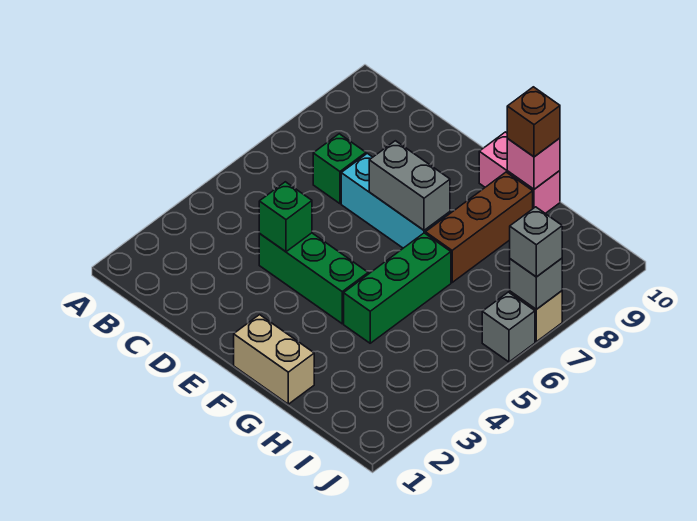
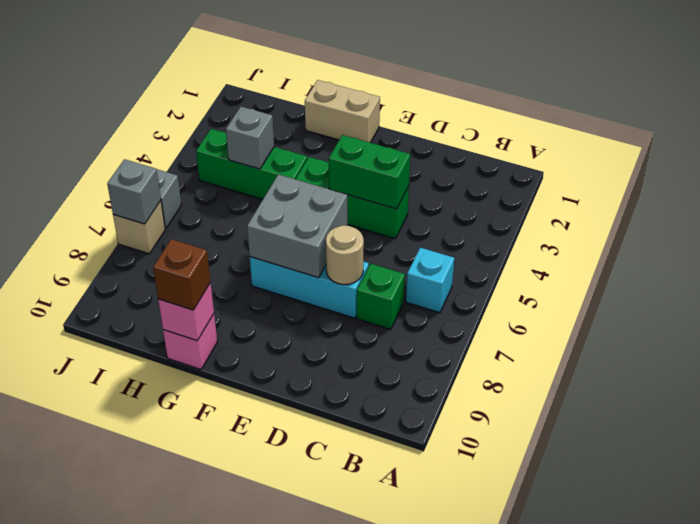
none -> cyan brick B6 level 1
green brick D4 level 2 -> green brick D4:E4 level 2
none -> tan round brick D7 level 2
grey brick E7:F7 level 2 -> grey brick E6:F7 level 2
pink brick F10:G10 level 1 -> pink brick G10 level 1
green brick G4:G6 level 1 -> green brick G4:I4 level 1
brown brick G7:G9 level 1 -> none
grey brick J7 level 3 -> grey brick H4 level 2

